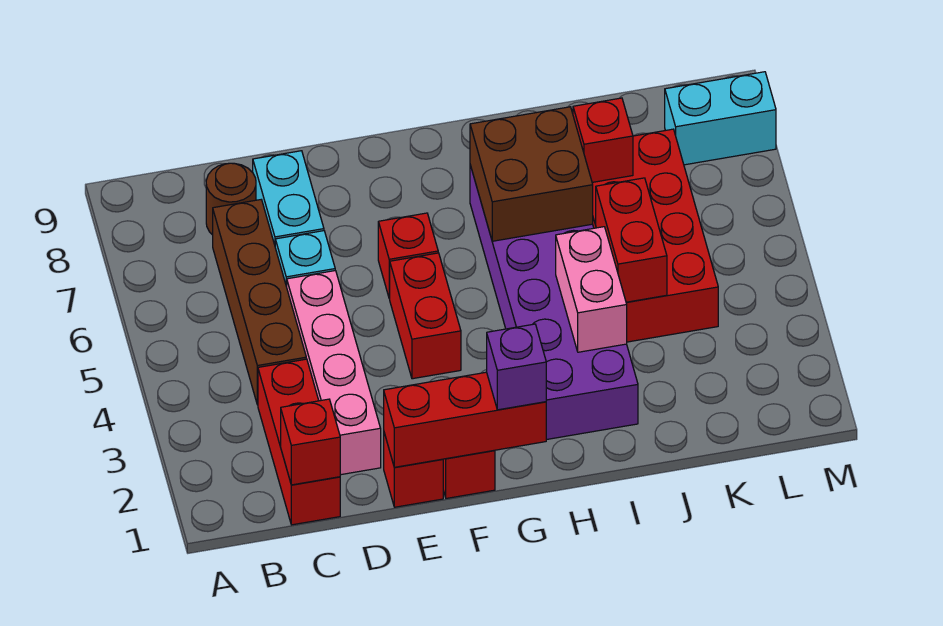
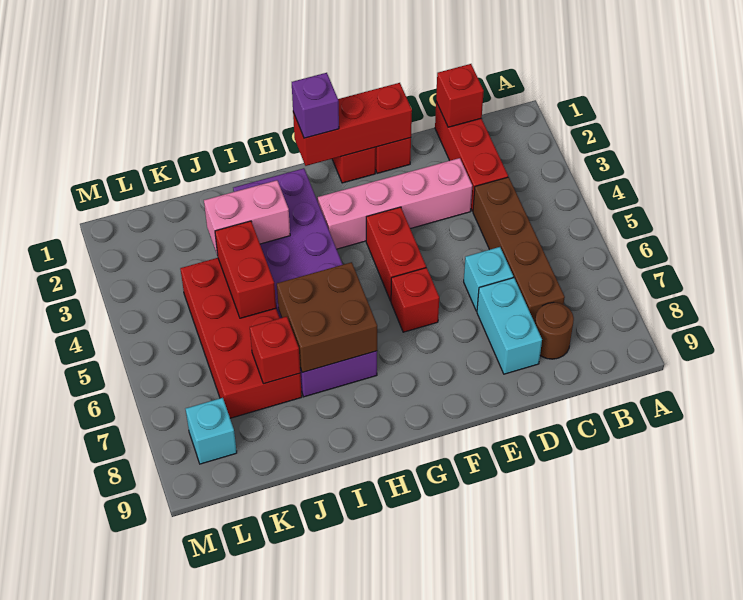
pink brick D2:D5 level 1 -> pink brick D3:G3 level 1
pink brick I3:I4 level 2 -> pink brick I3:J3 level 2
cyan brick L8:M8 level 1 -> cyan brick L8 level 1

